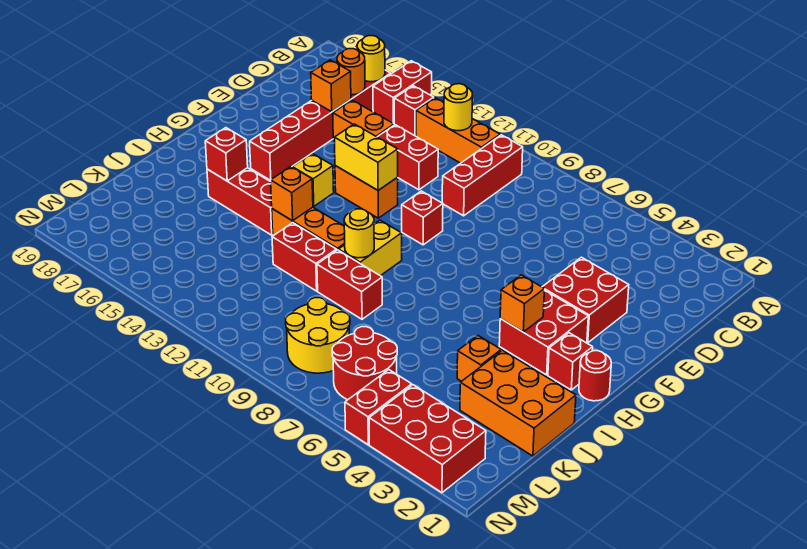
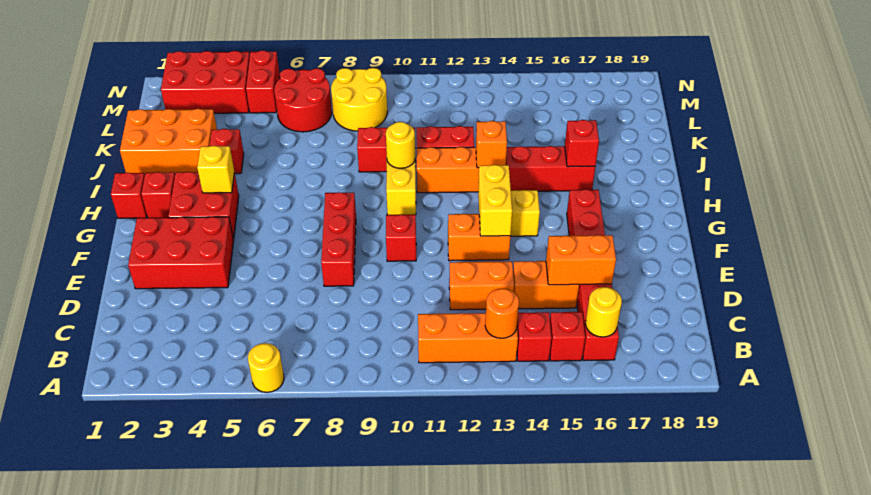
red brick A15:B15 level 1 -> red brick B15 level 1
red brick B10:D10 level 1 -> red brick E8:G8 level 1
yellow round brick B12 level 2 -> yellow round brick A6 level 1
orange round brick C16 level 2 -> orange round brick B13 level 2
red brick D12:D13 level 1 -> orange brick D12:D13 level 1
orange brick D16 level 2 -> orange brick D15:D16 level 2
red brick E3:F4 level 1 -> red brick E2:F4 level 1
yellow brick F12:F13 level 2 -> yellow brick F13:G13 level 2
red round brick H1 level 1 -> red brick H1 level 1
orange brick H4 level 2 -> yellow brick H4 level 2
orange brick J4 level 1 -> red brick J4 level 1

